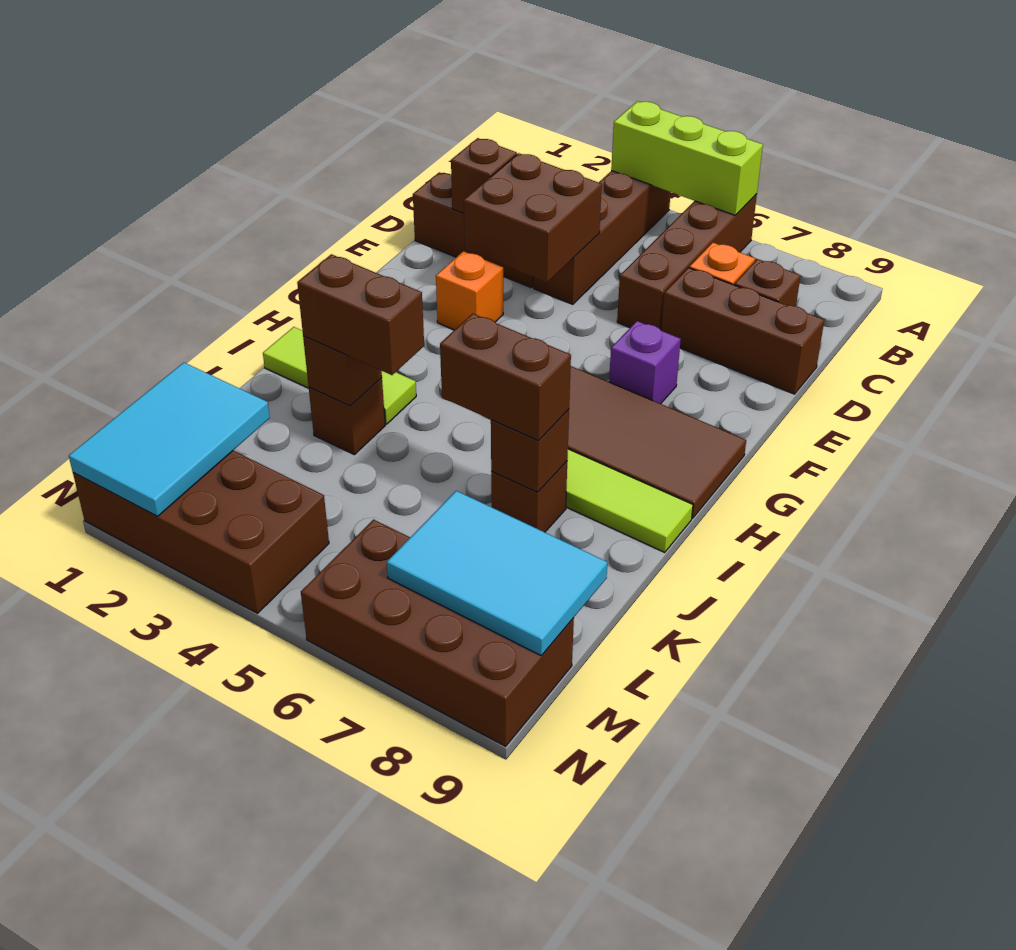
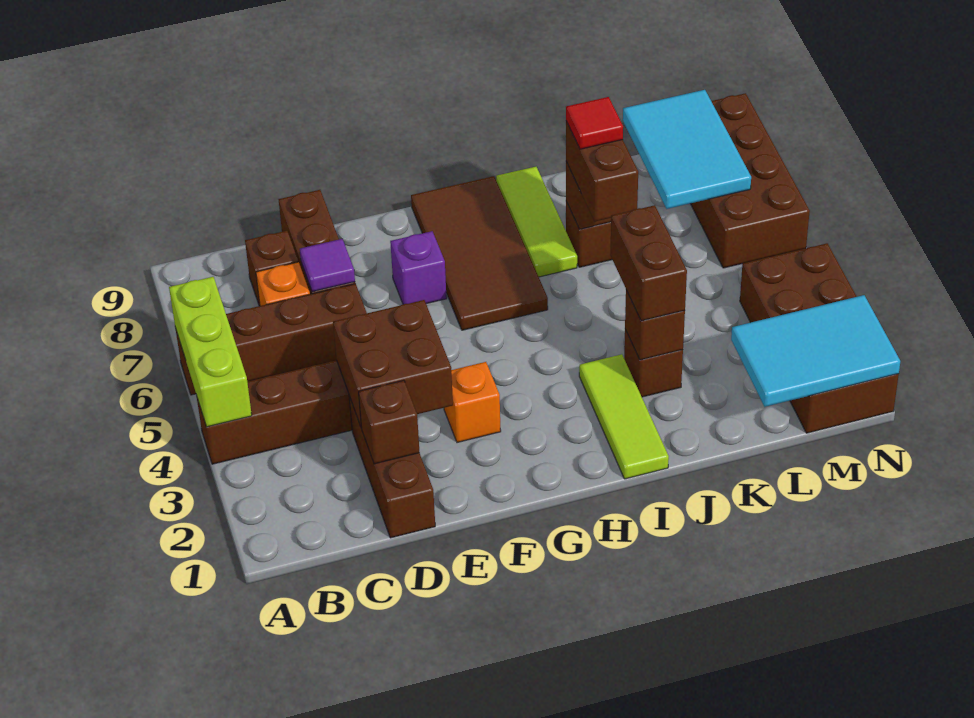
none -> purple tile D7 level 2
none -> red tile J7 level 4

